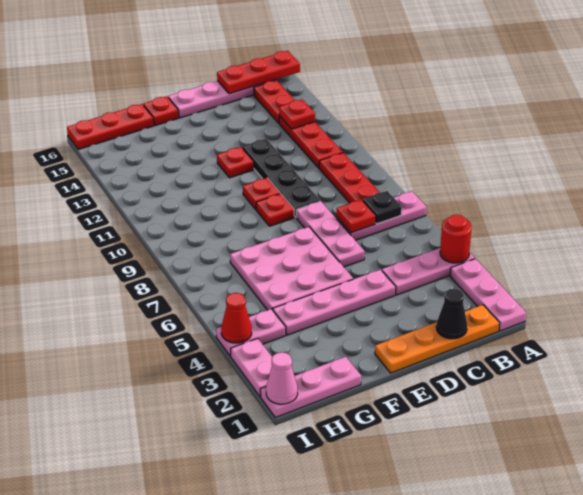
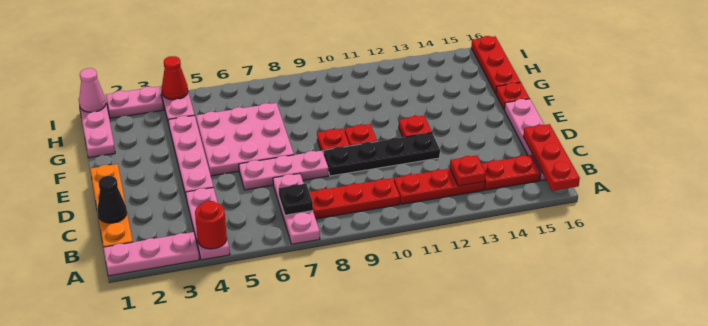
red plate C7 level 2 -> none

